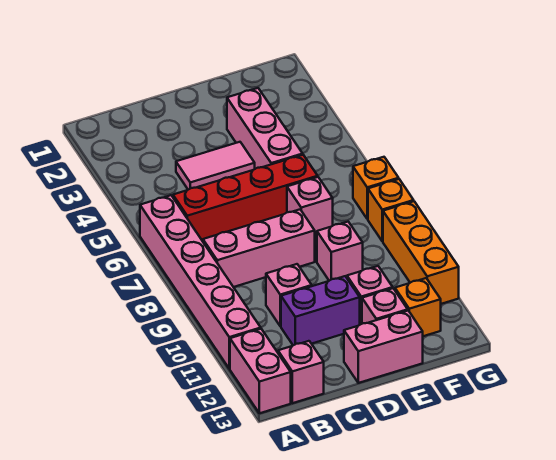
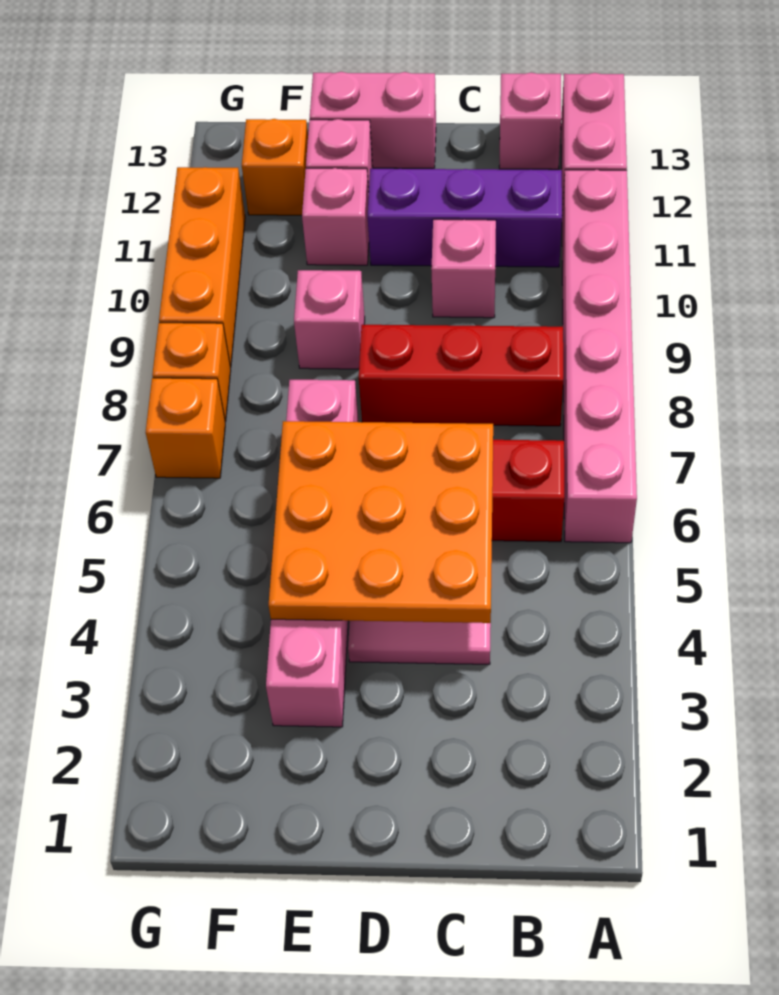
pink brick B8:D8 level 1 -> red brick B8:D8 level 1
none -> orange plate C4:E6 level 2
purple brick C11:D11 level 1 -> purple brick B11:D11 level 1

